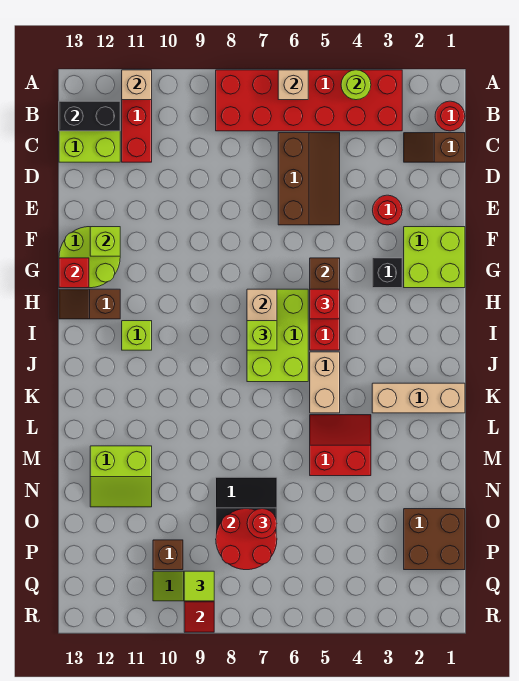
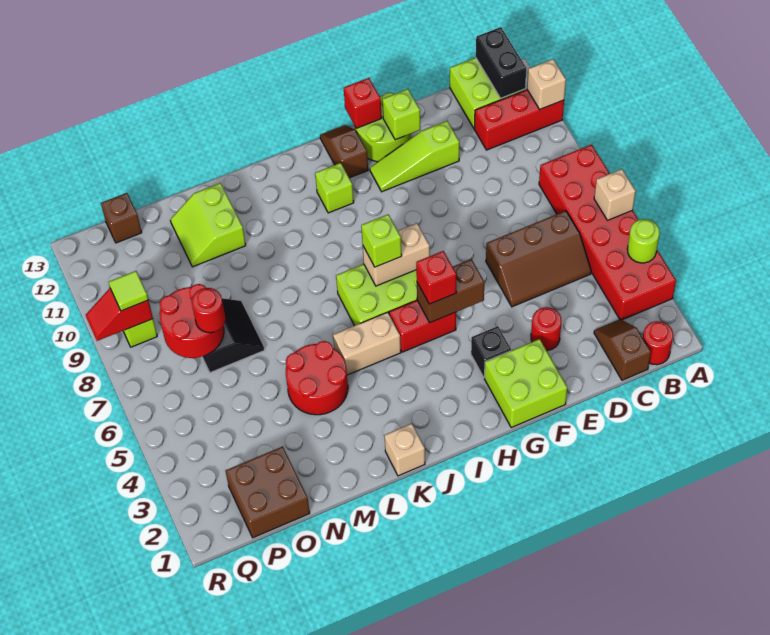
none -> lime slope E11:G11 level 1 top E
tan brick K1:K3 level 1 -> tan brick K1 level 1
red slope L4:M5 level 1 top M -> red round brick L4:M5 level 1
brown brick P10 level 1 -> brown brick P13 level 1

